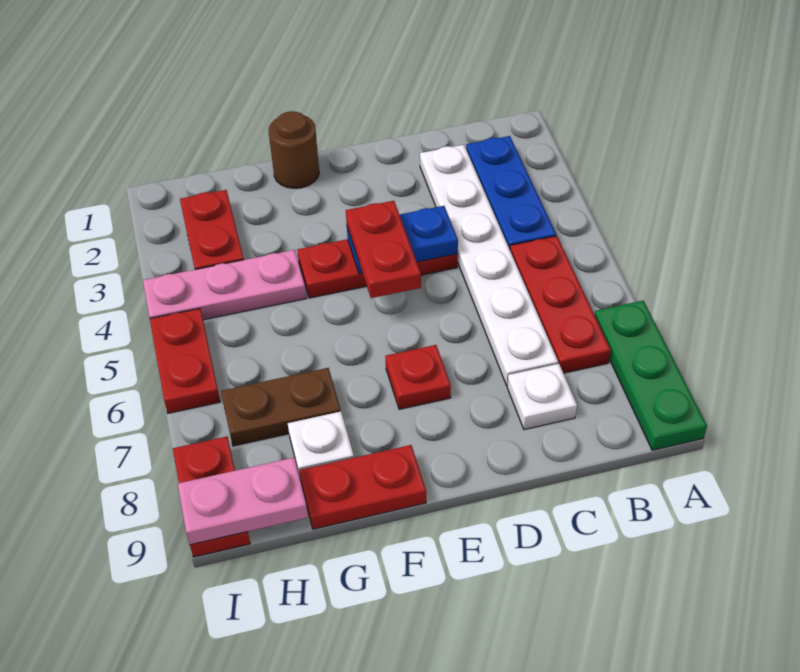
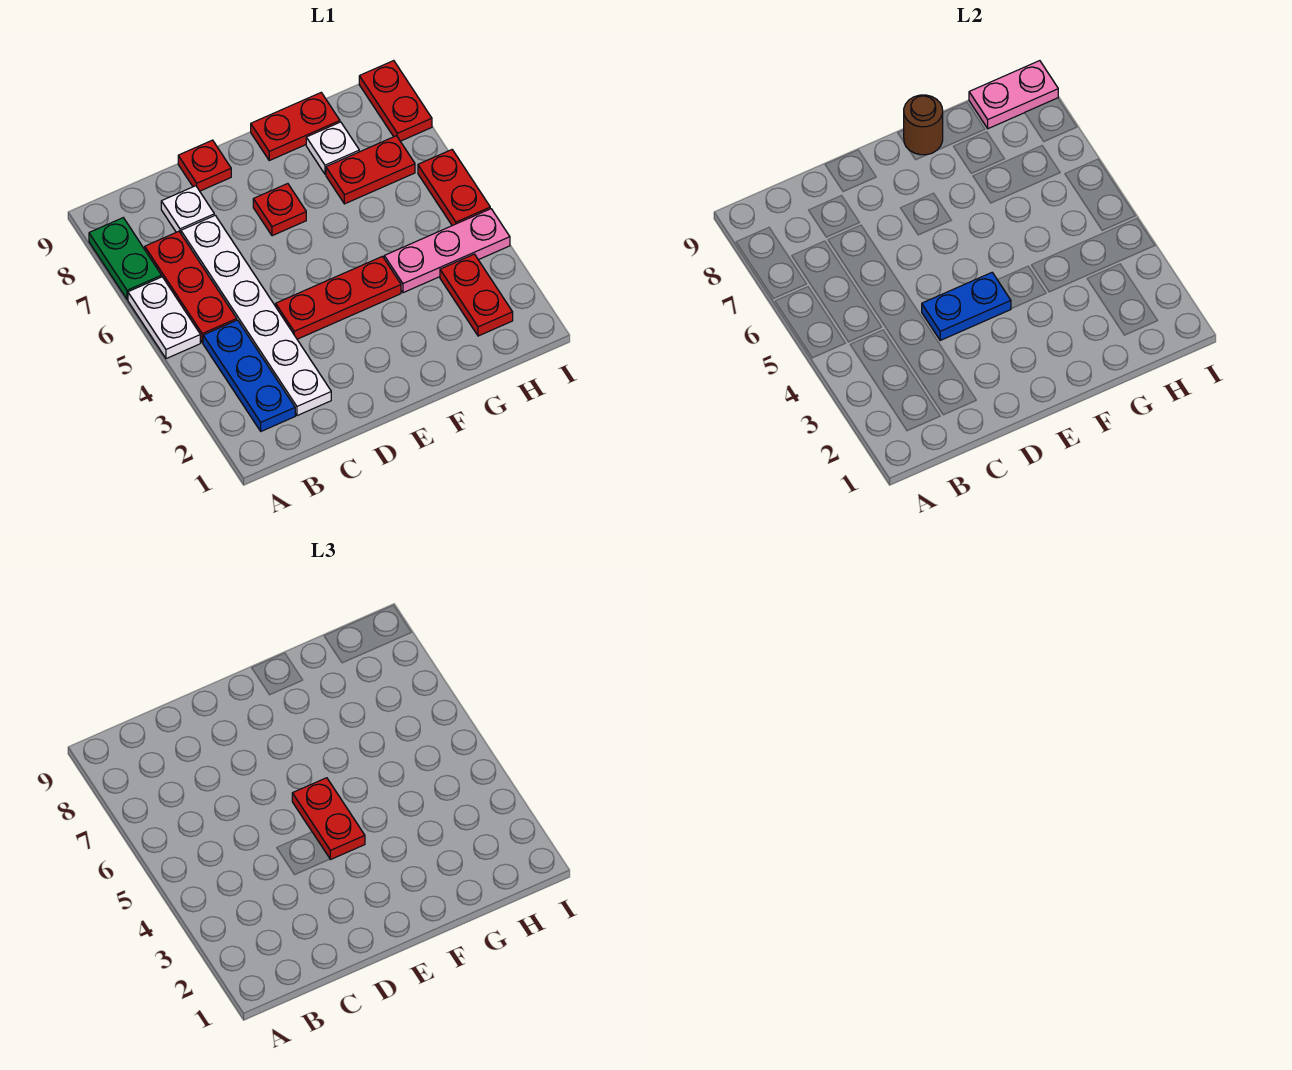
none -> white plate A5:A6 level 1
green plate A7:A9 level 1 -> green plate A7:A8 level 1
none -> red plate D9 level 1
brown round brick F1 level 1 -> brown round brick F9 level 2
brown plate G7:H7 level 1 -> red plate G7:H7 level 1

